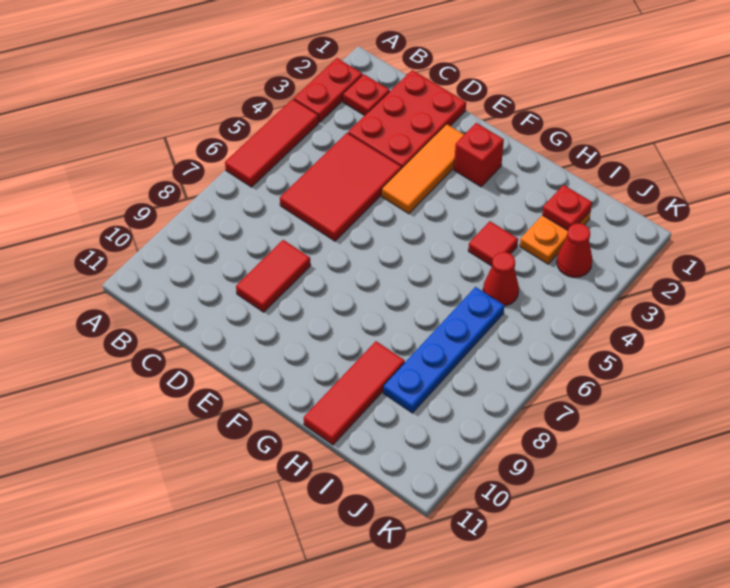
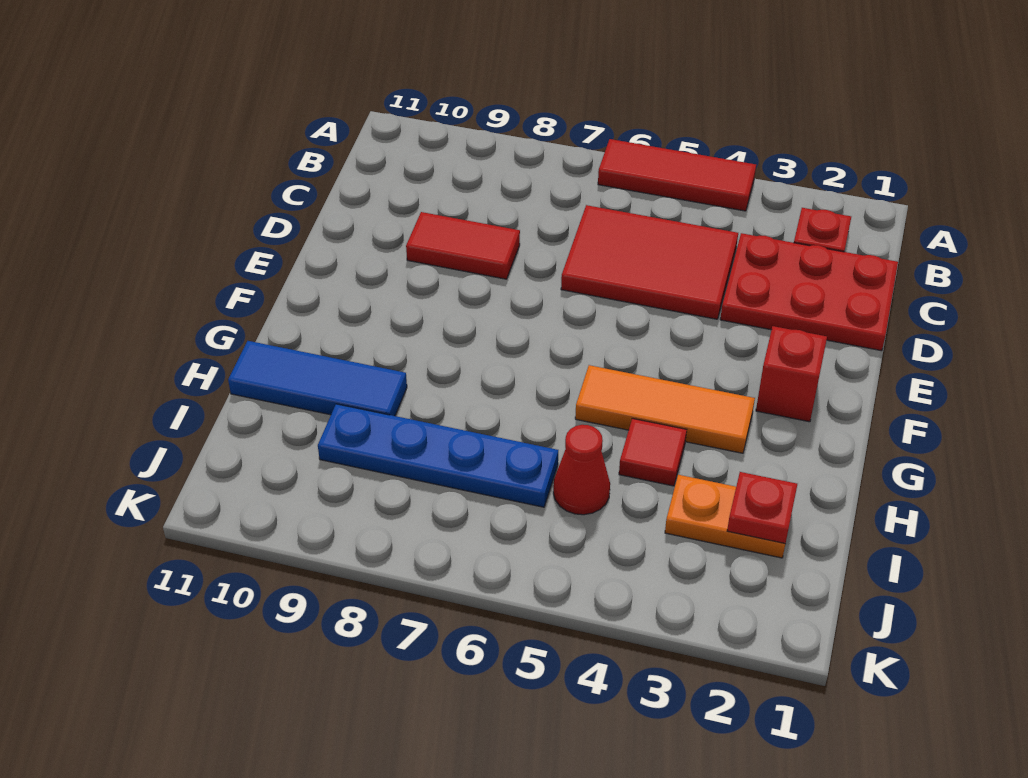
red plate A2:A3 level 1 -> none
orange tile E2:E4 level 1 -> orange tile G3:G5 level 1
red tile H9:H11 level 1 -> blue tile H9:H11 level 1
red cone J3 level 1 -> none

